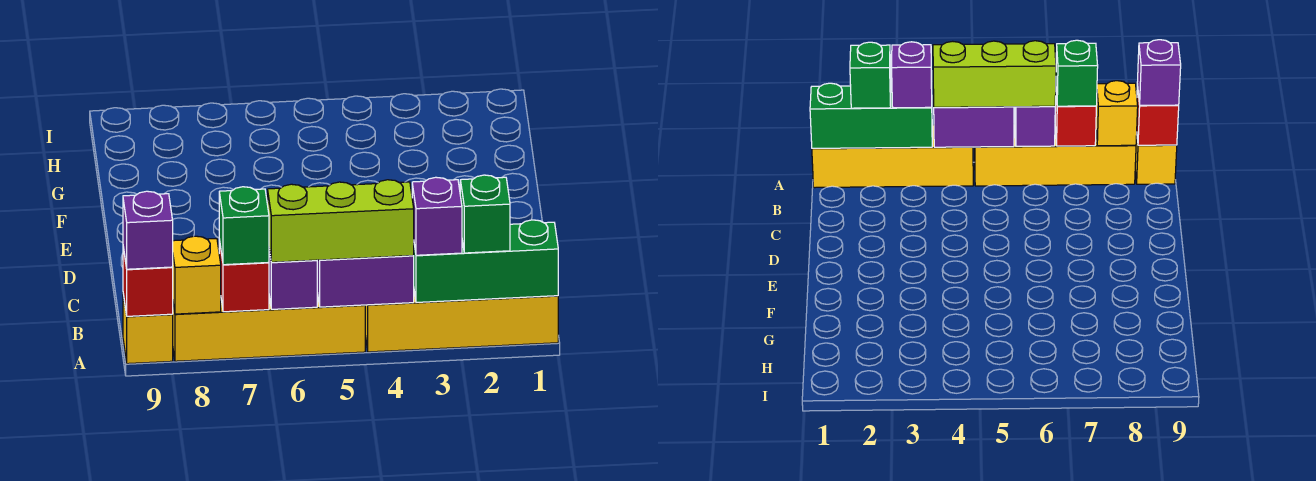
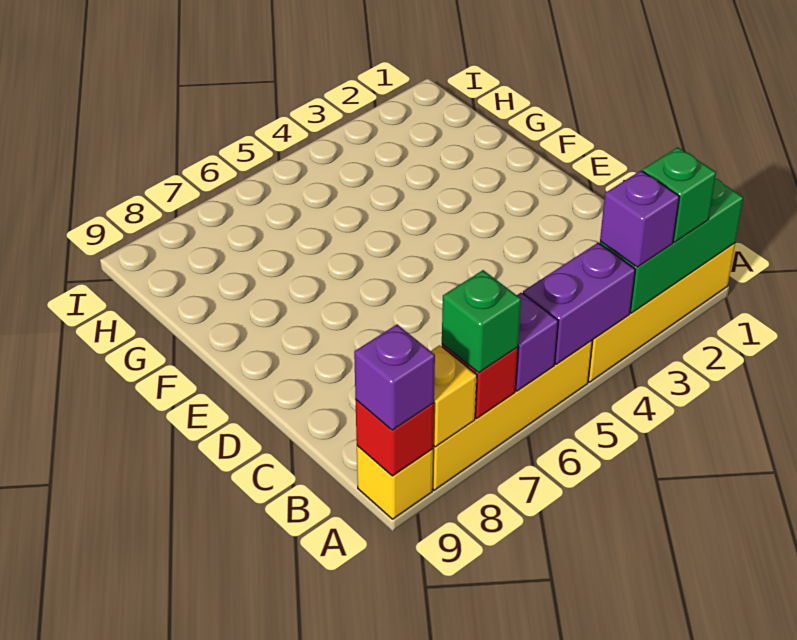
lime brick A4:A6 level 3 -> none

